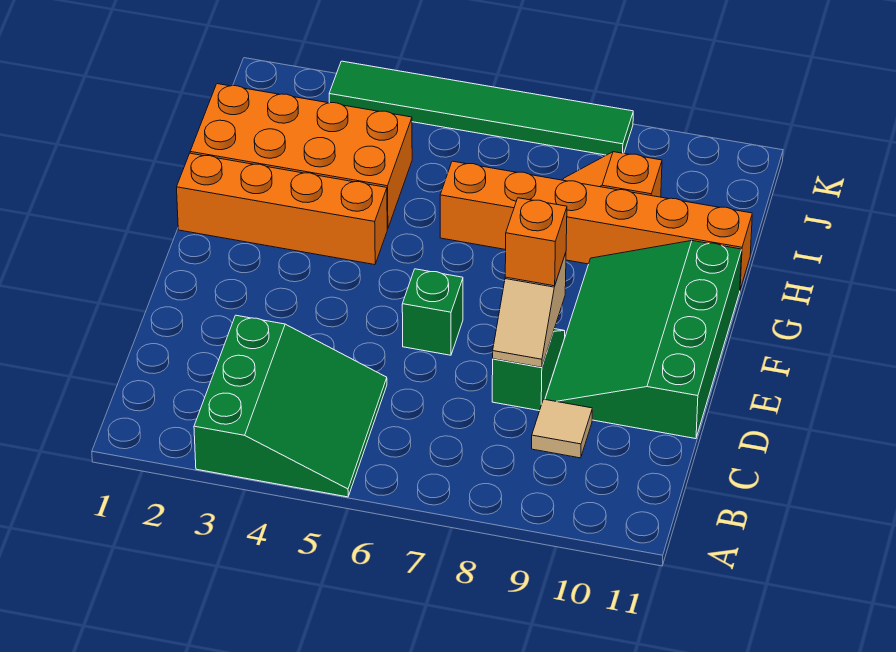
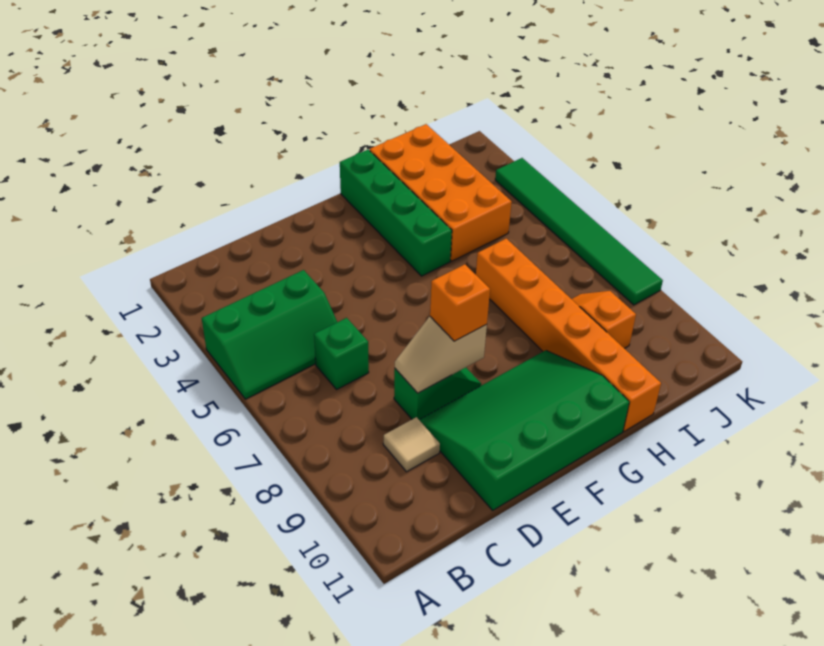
green slope A3:C5 level 1 top 3 -> green slope A4:C5 level 1 top 4
green brick E6 level 1 -> green brick C6 level 1
orange brick G1:G4 level 1 -> green brick G1:G4 level 1

